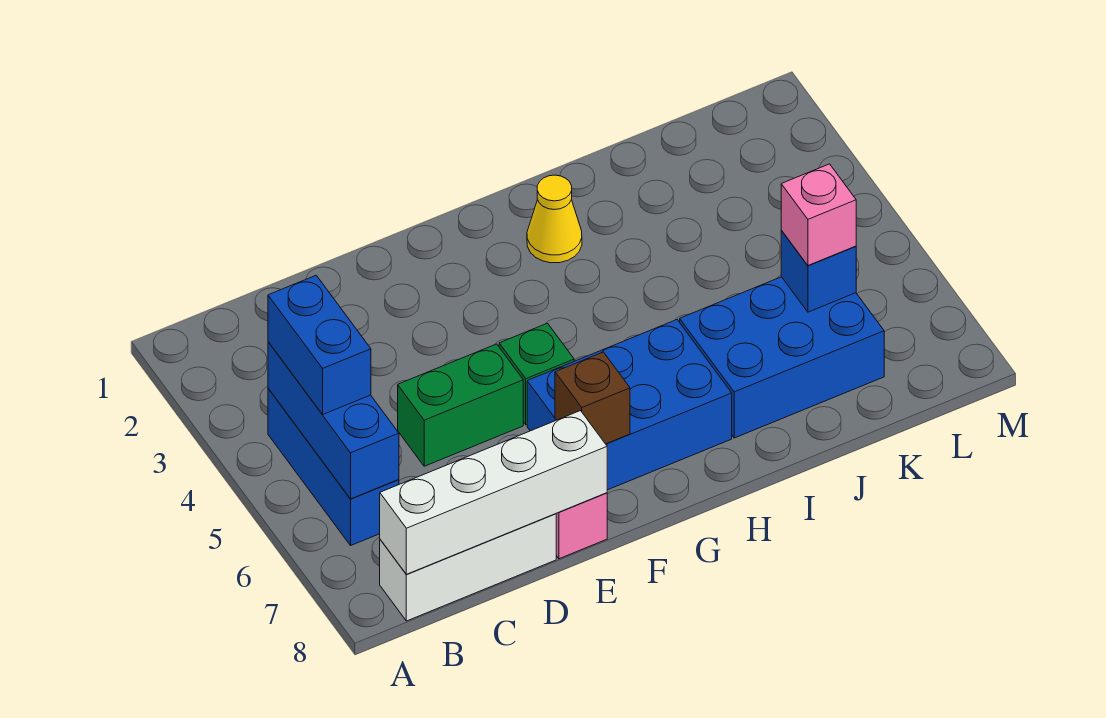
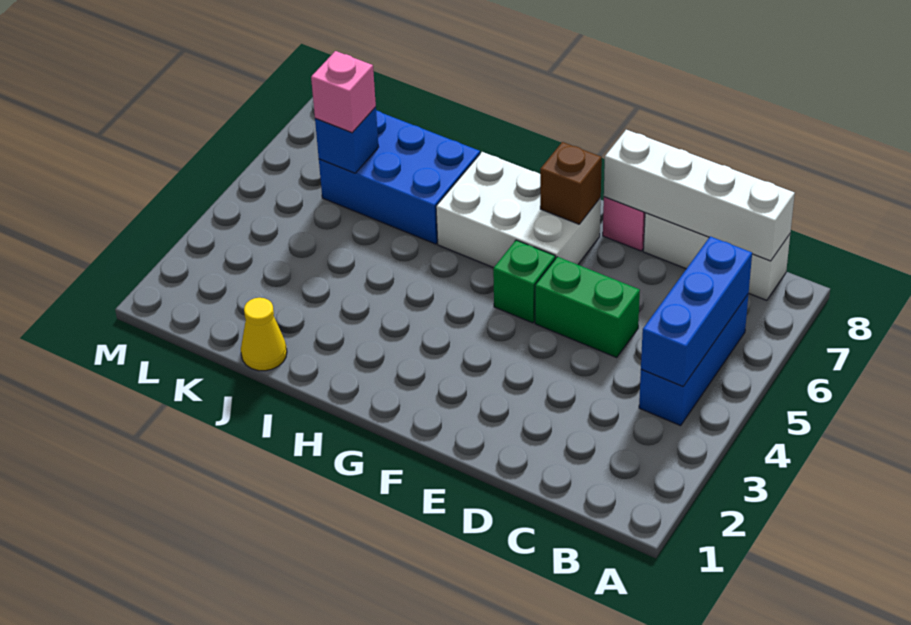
blue brick B4:B5 level 3 -> none
blue brick F6:H7 level 1 -> white brick F6:H7 level 1
yellow cone H2 level 1 -> yellow cone J1 level 1

